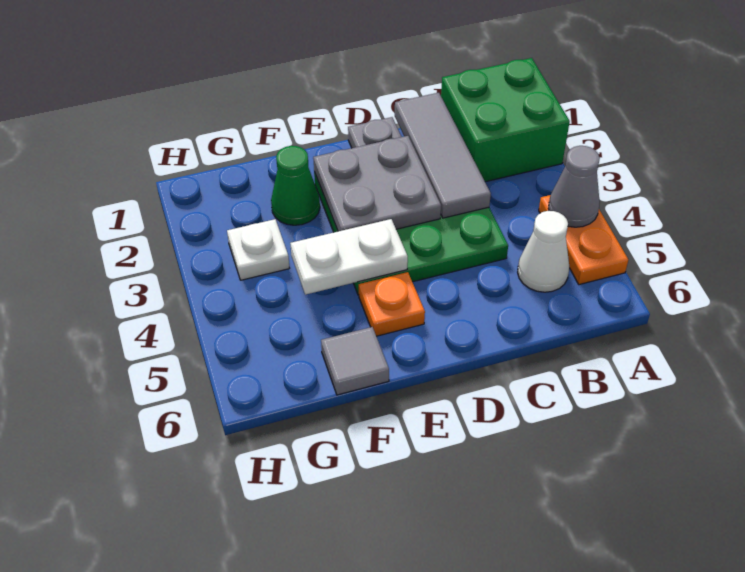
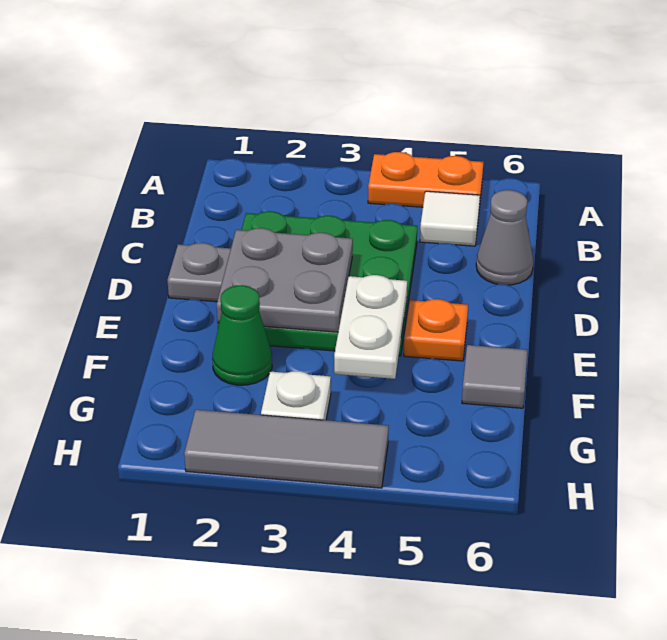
green brick A1:B2 level 1 -> none
grey cone A4 level 2 -> grey cone C6 level 1
white cone B5 level 1 -> white tile B5 level 1
grey tile C1:C3 level 2 -> grey tile H2:H4 level 1

